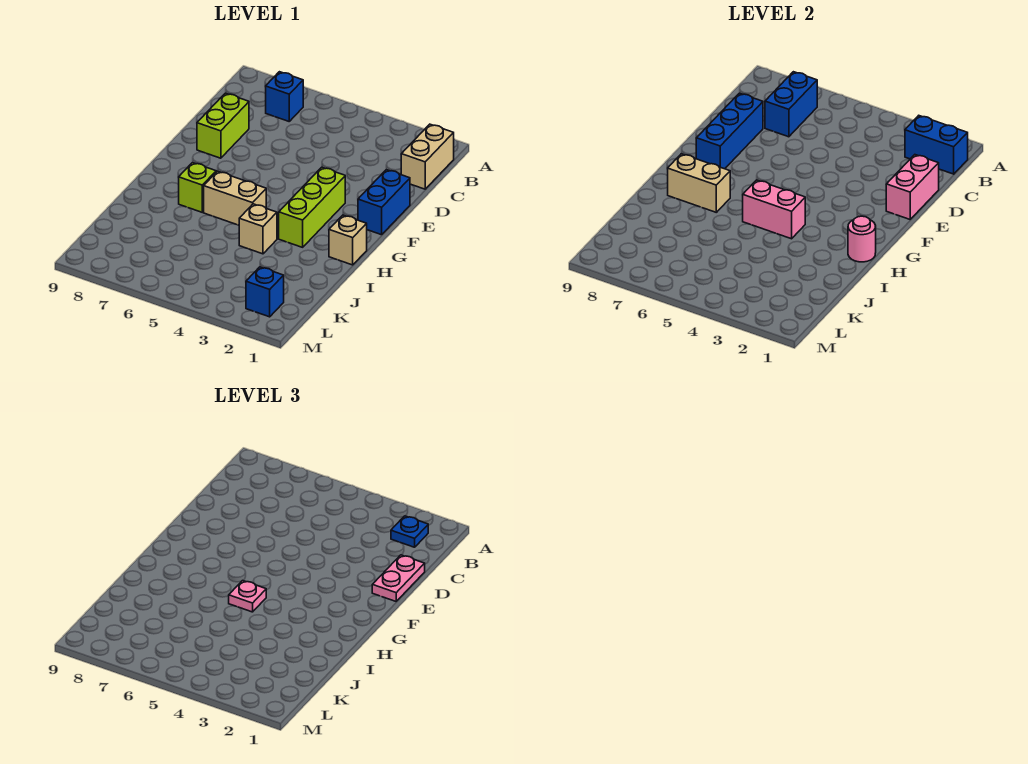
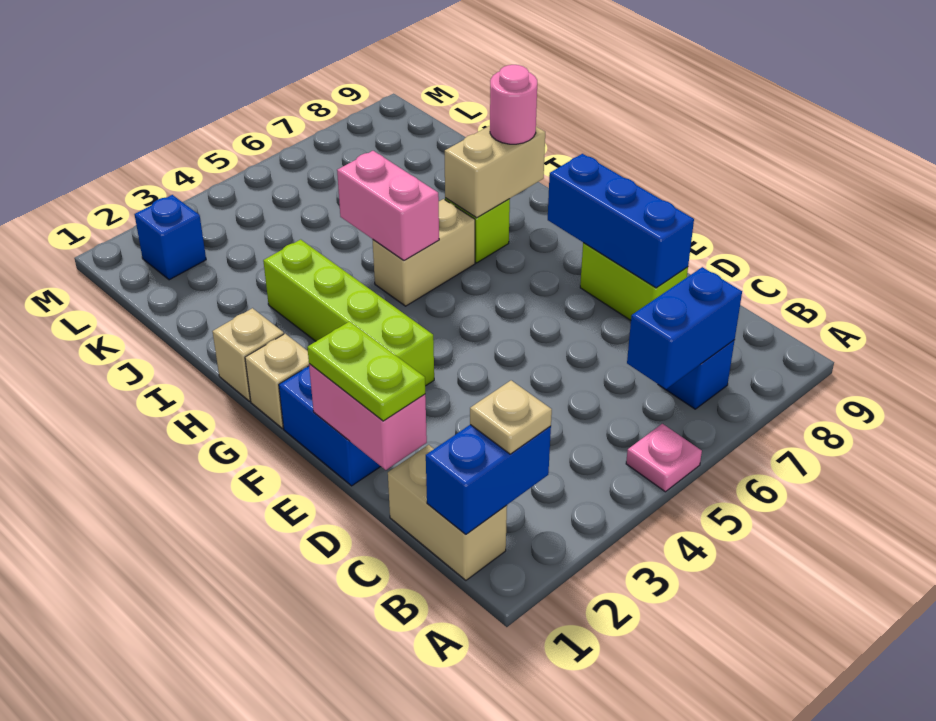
blue plate B2 level 3 -> tan plate B2 level 3
blue brick B7:C7 level 2 -> blue brick B6:B7 level 2
pink plate D1:E1 level 3 -> lime plate D1:E1 level 3
lime brick F3:H3 level 1 -> lime brick F3:I3 level 1
pink round brick H1 level 2 -> pink round brick H8 level 3
pink brick H4:H5 level 2 -> pink brick H5:I5 level 2
pink plate H5 level 3 -> pink plate A5 level 1
tan brick I4 level 1 -> tan brick G1 level 1

